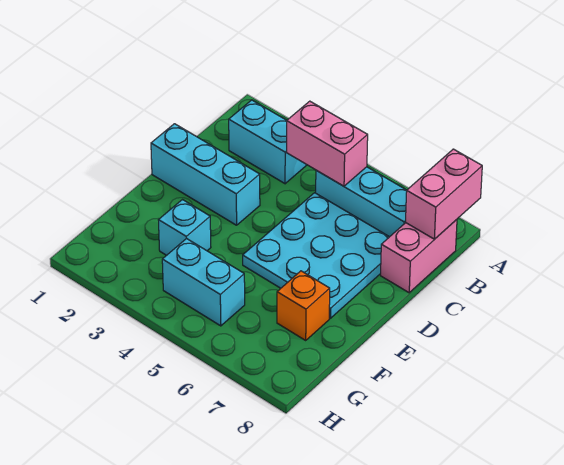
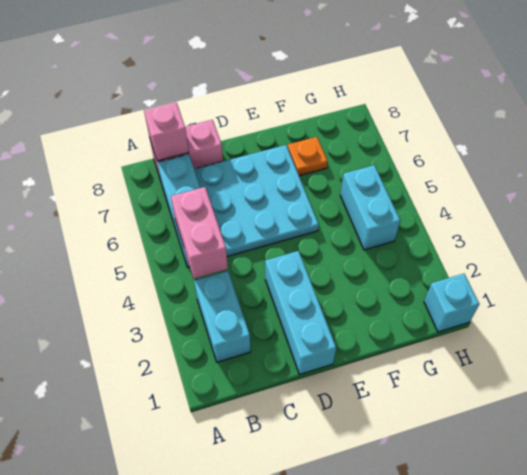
pink brick A8:B8 level 2 -> pink brick B8 level 2
cyan brick F3 level 1 -> cyan brick H1 level 1
orange brick F7 level 1 -> orange plate F7 level 1

